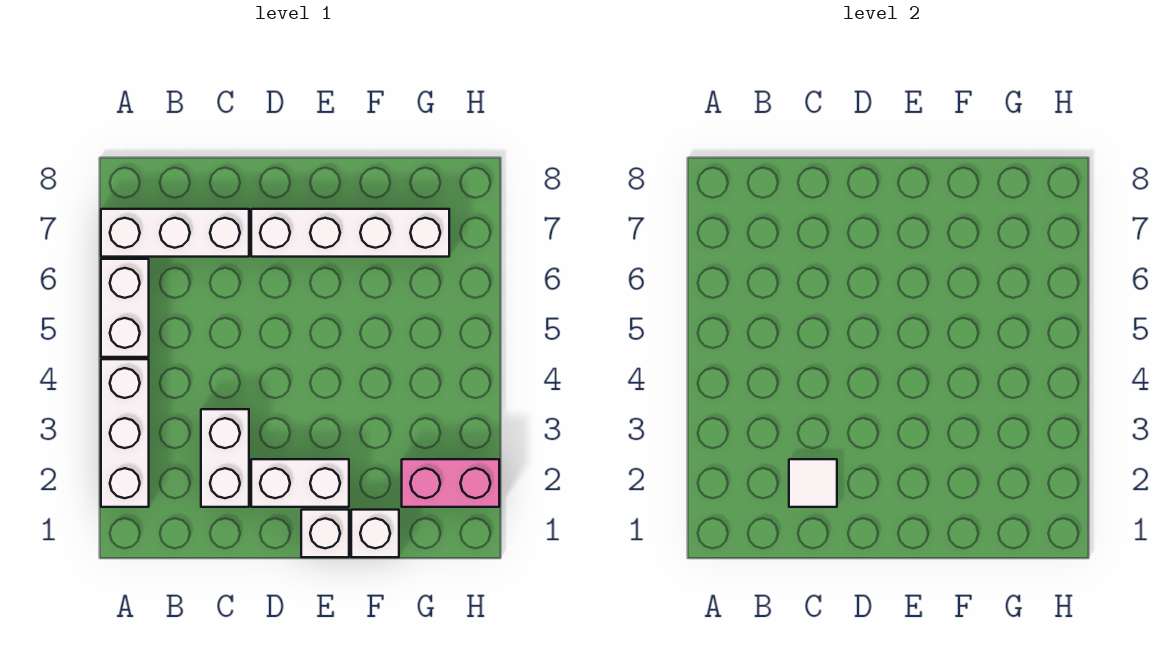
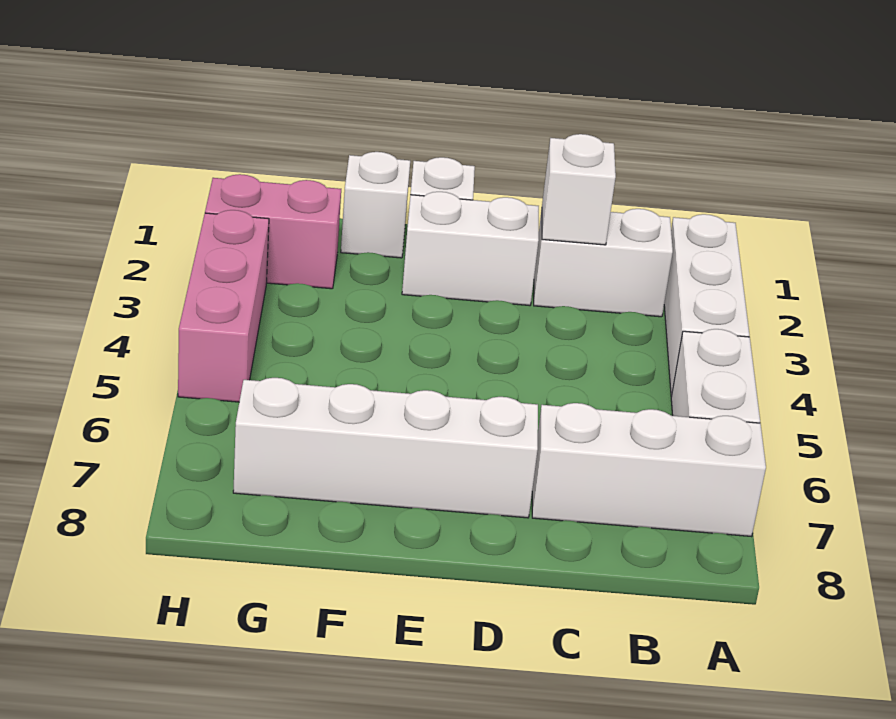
white brick C2:C3 level 1 -> white brick B2:C2 level 1
white tile C2 level 2 -> white brick C2 level 2
none -> pink brick H3:H5 level 1

